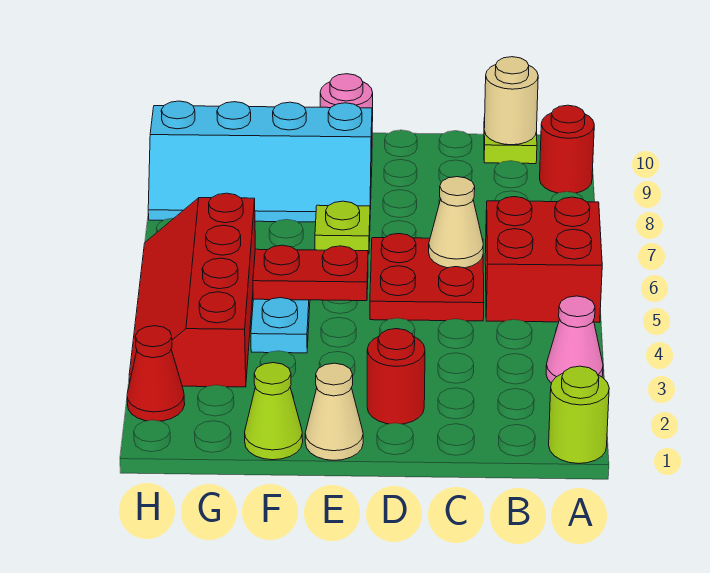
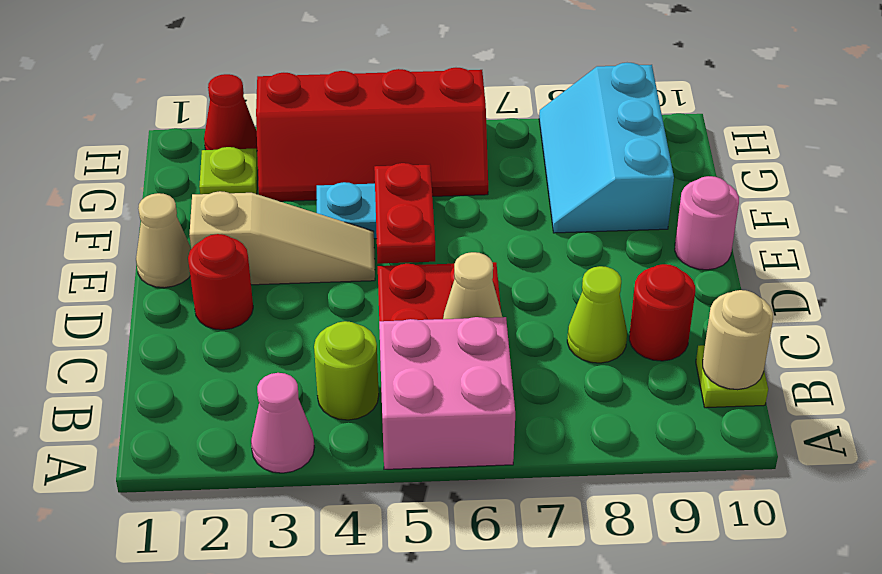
lime round brick A1 level 1 -> lime round brick B4 level 1
red brick A5:B6 level 1 -> pink brick A5:B6 level 1
red round brick A9 level 1 -> red round brick C9 level 1
none -> tan slope E2:E4 level 1 top 2
lime plate E7 level 1 -> lime plate G2 level 1
cyan slope E8:H9 level 1 top 9 -> cyan slope F8:H9 level 1 top 9
lime cone F1 level 1 -> lime cone C8 level 1
red slope G3:H6 level 1 top G -> red slope G3:H6 level 1 top H

